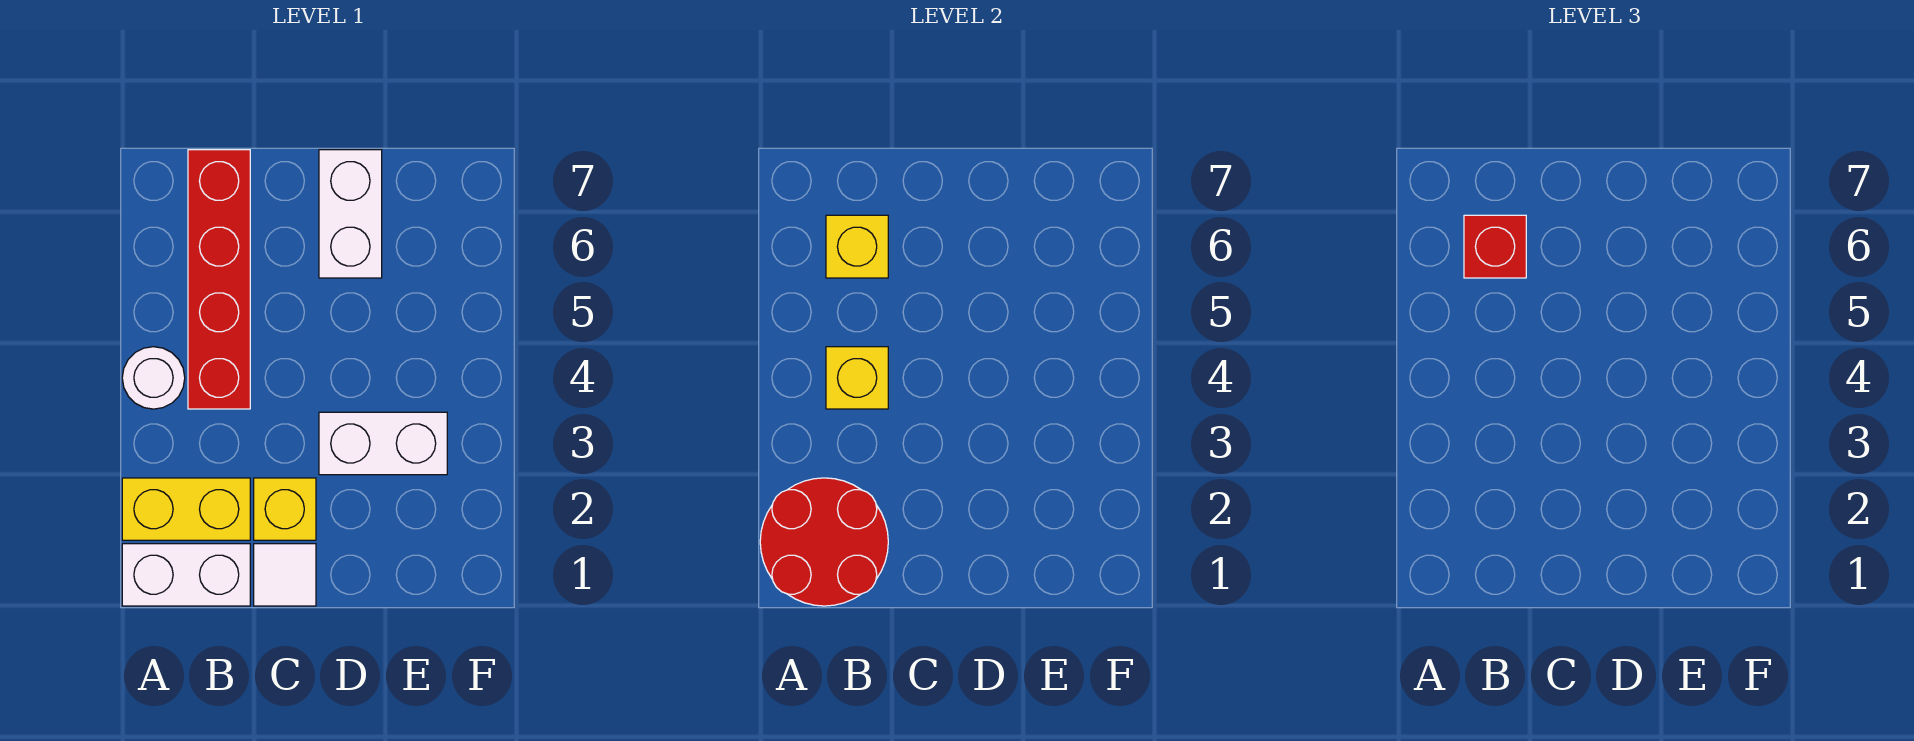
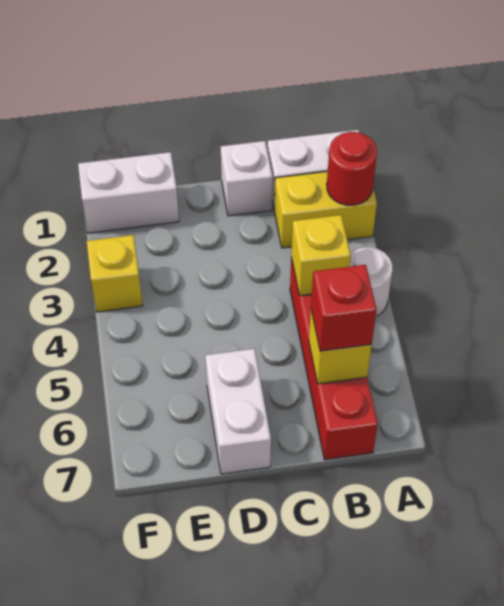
red round brick A1:B2 level 2 -> red round brick A2 level 2
white tile C1 level 1 -> white brick C1 level 1
yellow brick C2 level 1 -> yellow brick F3 level 1
white brick D3:E3 level 1 -> white brick E1:F1 level 1

